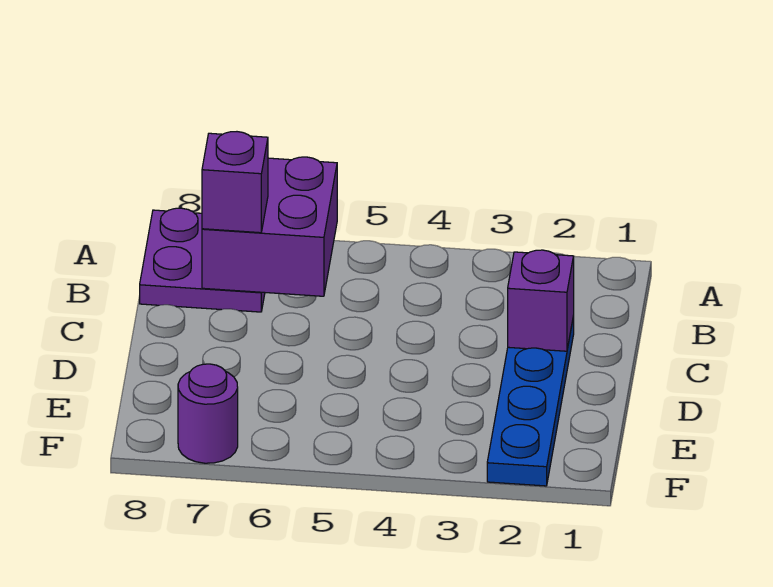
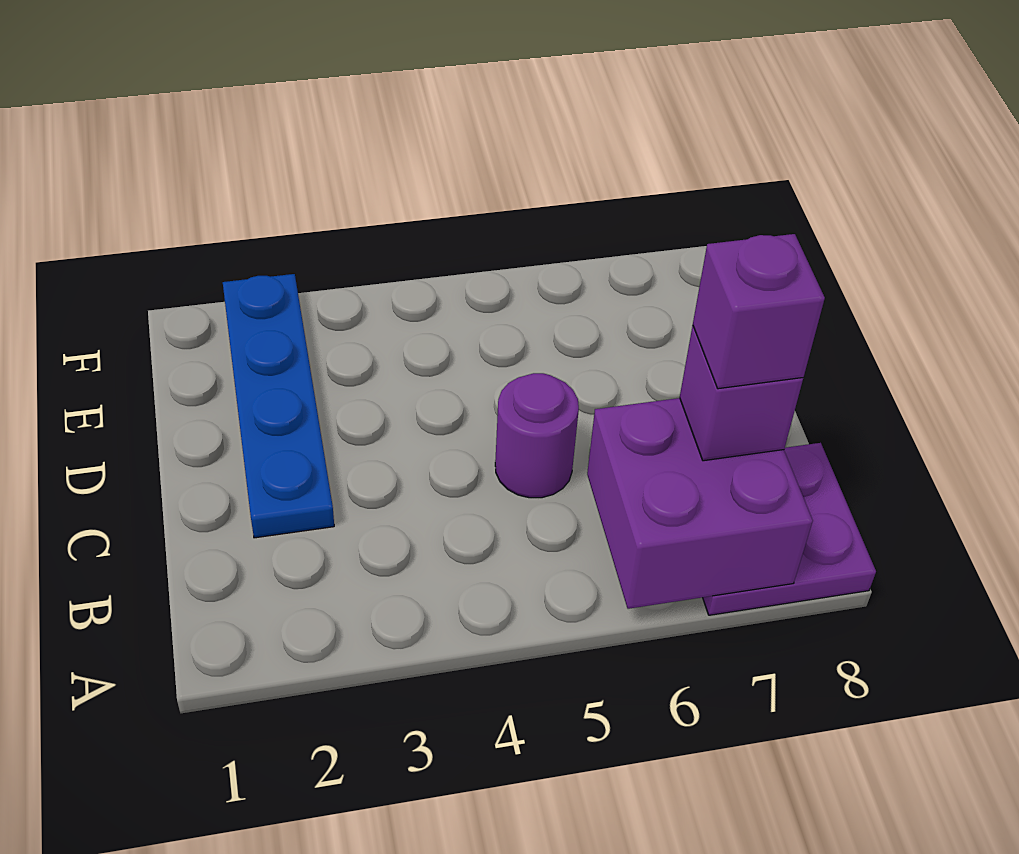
purple brick C2 level 2 -> purple brick B7 level 4
purple round brick F7 level 1 -> purple round brick C5 level 1

